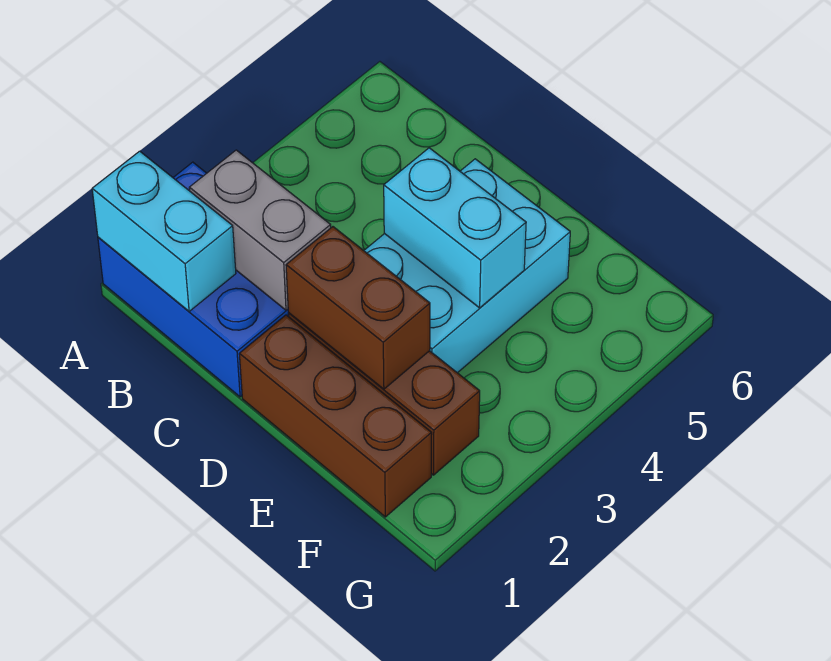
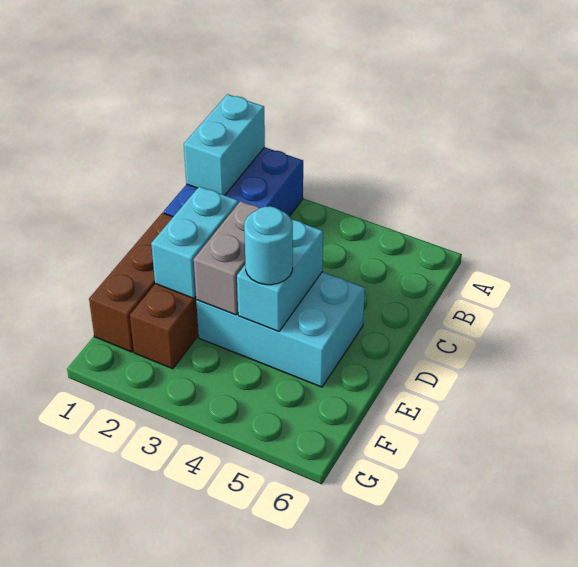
grey brick B2:C2 level 2 -> grey brick D3:E3 level 2
brown brick D2:E2 level 2 -> cyan brick D2:E2 level 2
none -> cyan round brick E4 level 3

